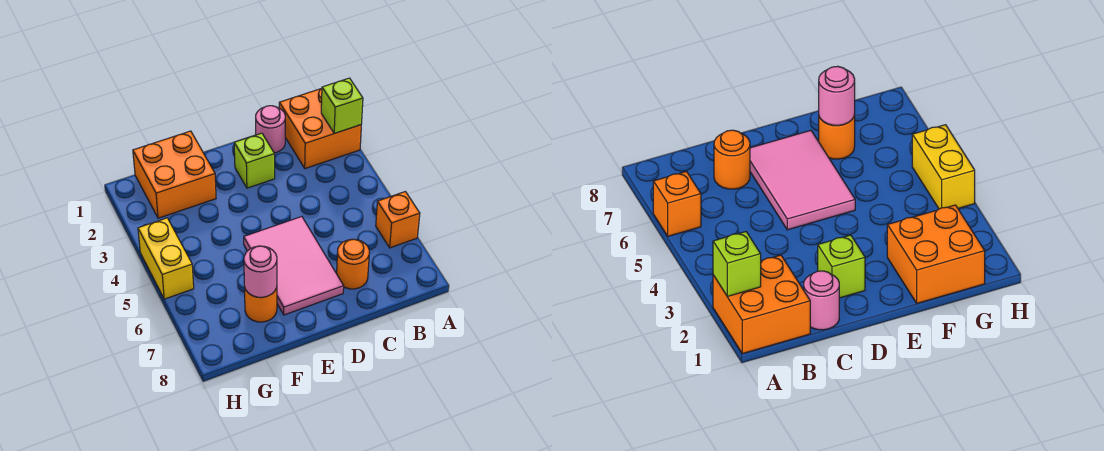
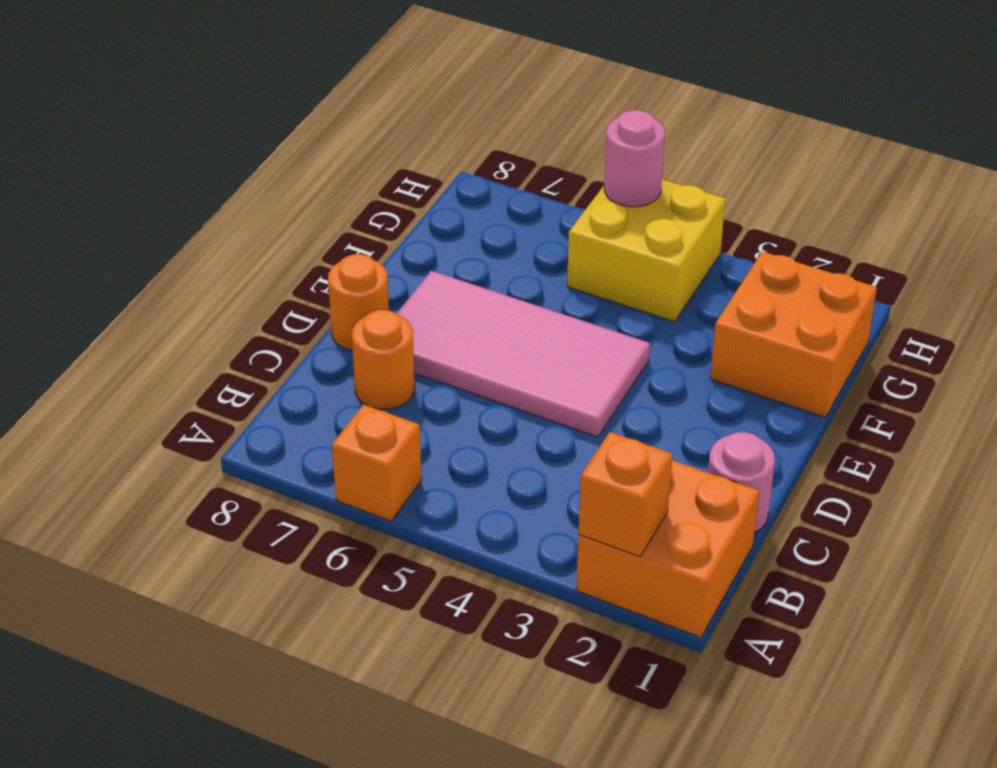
lime brick A2 level 2 -> orange brick A2 level 2
lime brick D2 level 1 -> none
pink tile D5:E7 level 1 -> pink tile D4:E7 level 1
orange round brick F7 level 1 -> orange round brick D8 level 1
pink round brick F7 level 2 -> pink round brick H5 level 2
yellow brick H4:H5 level 1 -> yellow brick G4:H5 level 1

